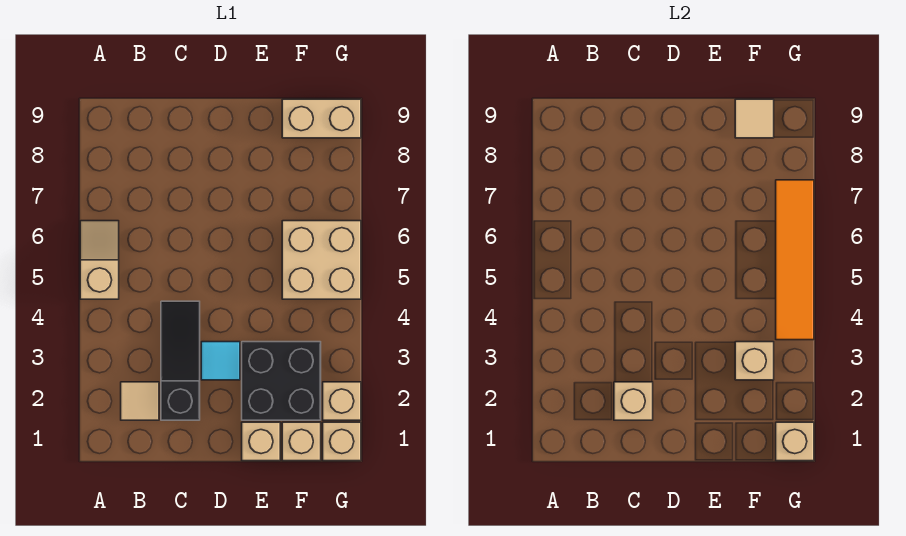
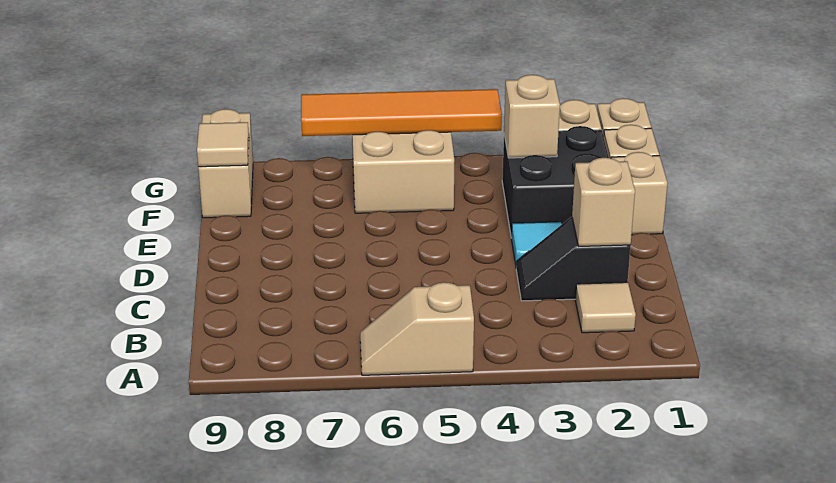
black slope C2:C4 level 1 top 2 -> black slope C2:C3 level 1 top 2
tan brick G1 level 2 -> none

